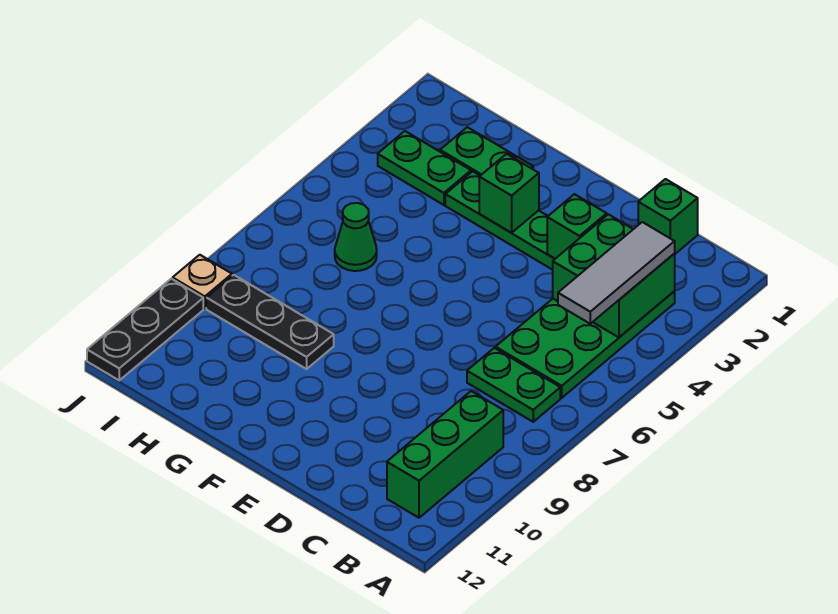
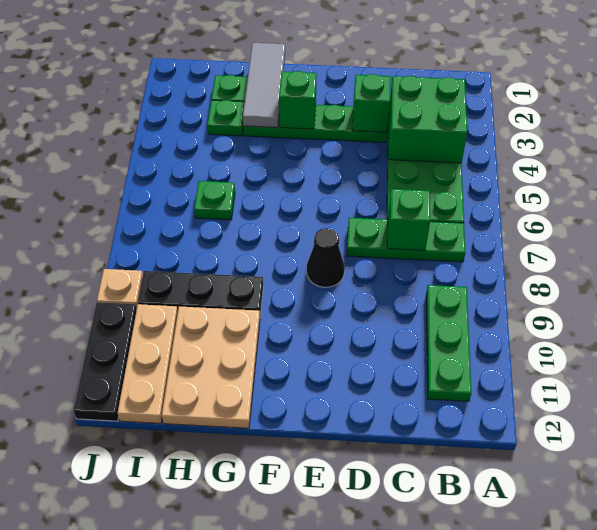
grey tile B3:B5 level 3 -> grey tile G1:G3 level 2
green plate B7:C7 level 1 -> green plate B7:D7 level 1
green brick B9:B11 level 1 -> green plate B9:B11 level 1
green brick C1 level 1 -> green brick C7 level 2
none -> black cone E8 level 1
none -> tan plate G10:H12 level 1
green plate H3:I3 level 1 -> green plate H3 level 1
green cone H6 level 1 -> green plate H6 level 1
none -> tan plate I10:I12 level 1

